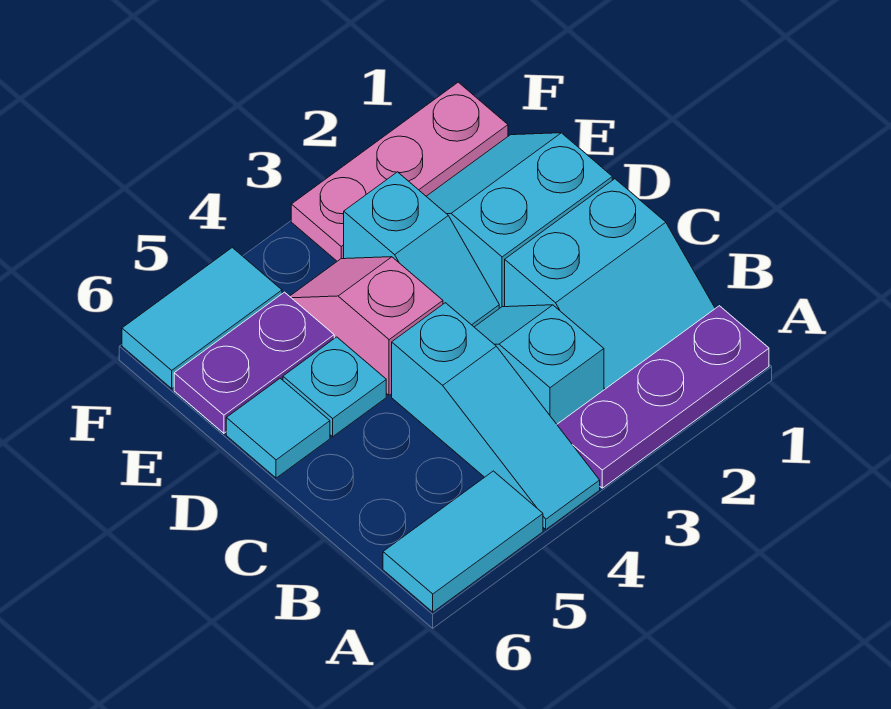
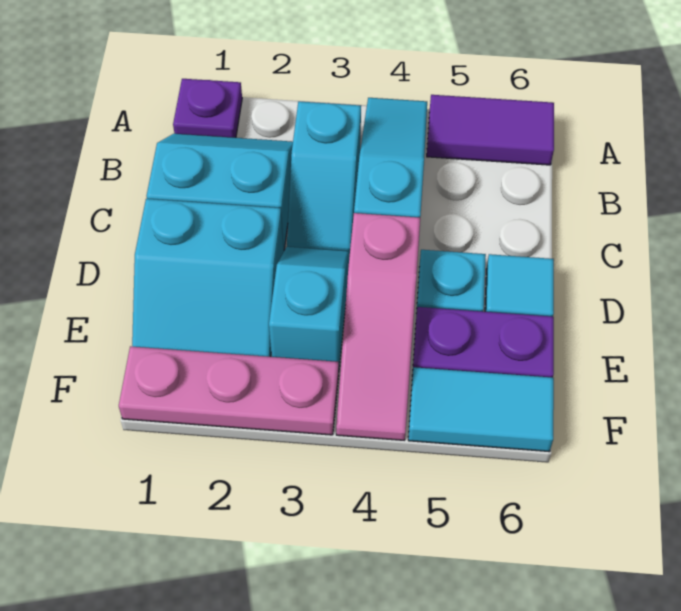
purple plate A1:A3 level 1 -> purple plate A1 level 1
cyan tile A5:A6 level 1 -> purple tile A5:A6 level 1
pink slope D4:E4 level 1 top D -> pink slope D4:F4 level 1 top D

